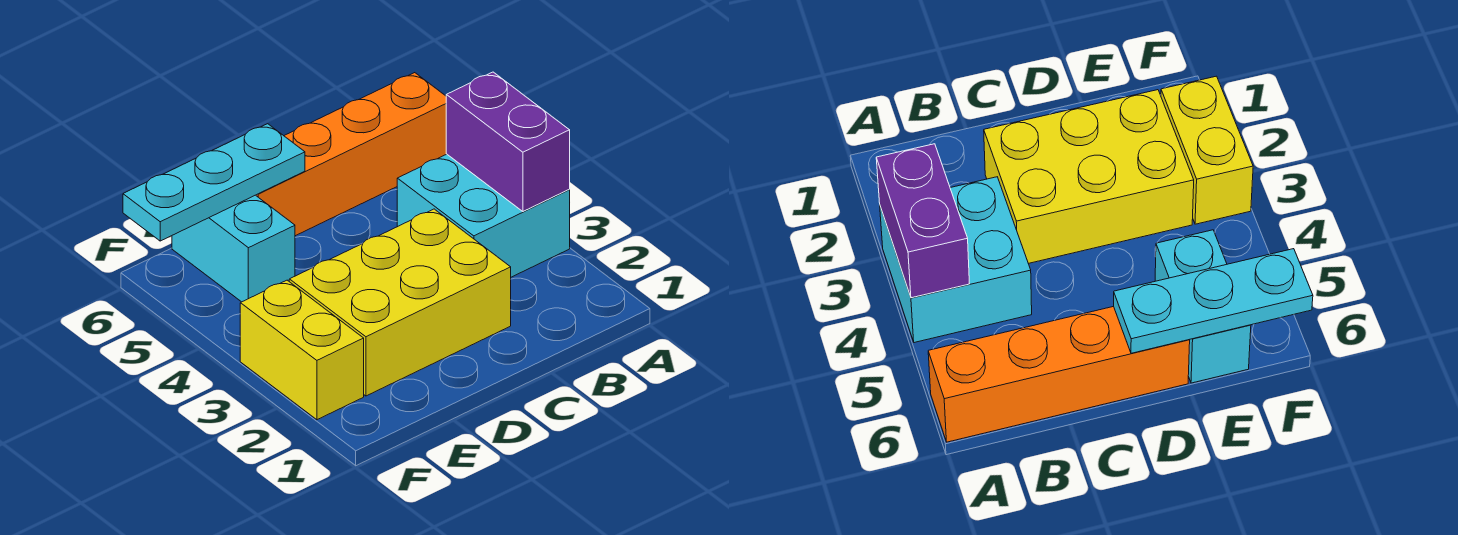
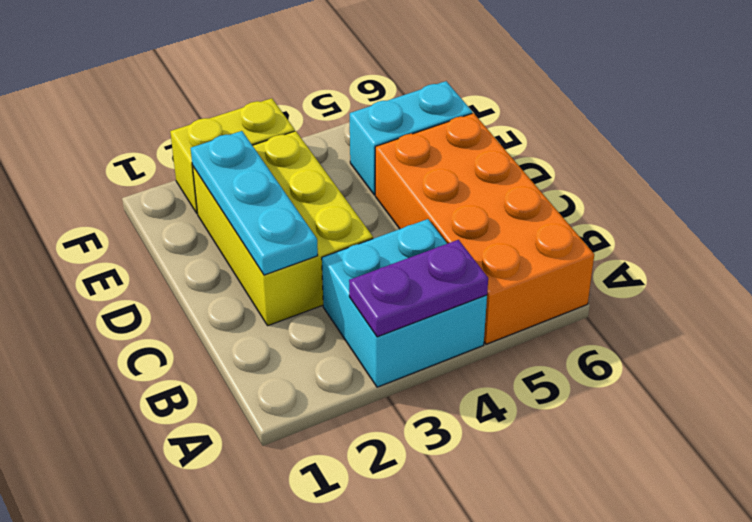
purple brick A3:A4 level 2 -> purple plate A3:A4 level 2
orange brick A6:D6 level 1 -> orange brick A5:D6 level 1
cyan plate D6:F6 level 2 -> cyan plate C2:E2 level 2

